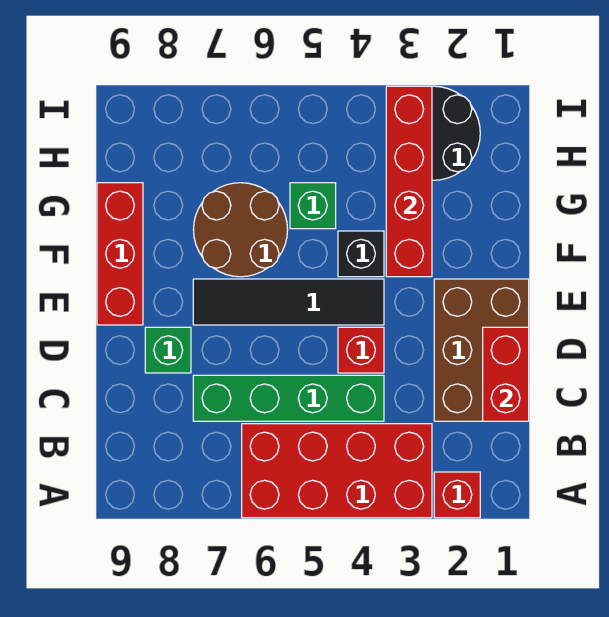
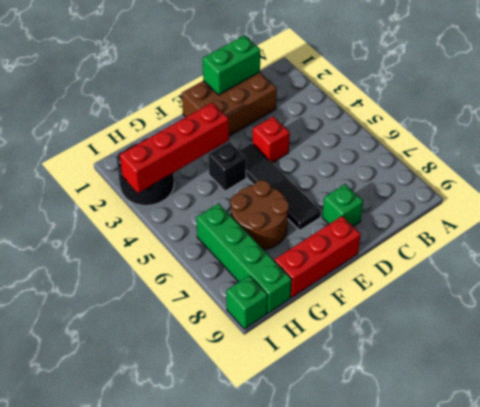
red brick A2 level 1 -> none
red brick A3:B6 level 1 -> none
red brick C1:D1 level 2 -> green brick C1:D1 level 2
green brick C4:C7 level 1 -> green brick H6:H9 level 1
green brick G5 level 1 -> green brick I9 level 1

